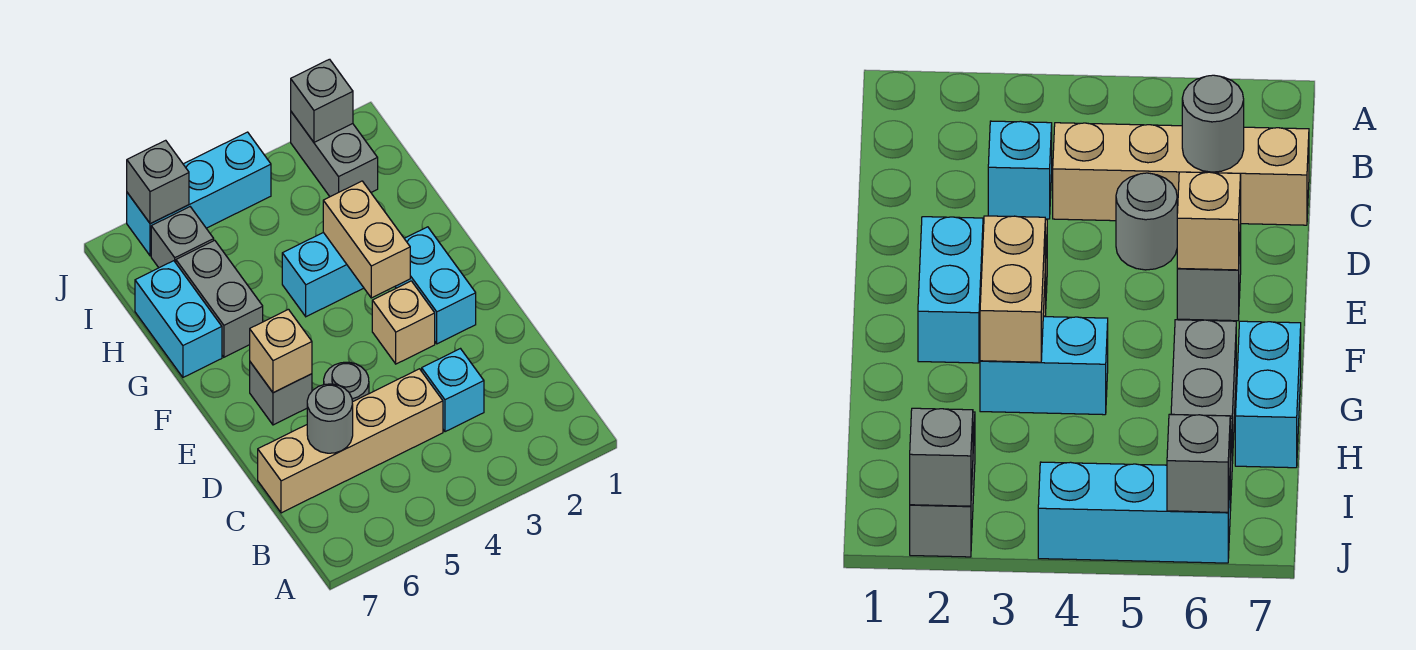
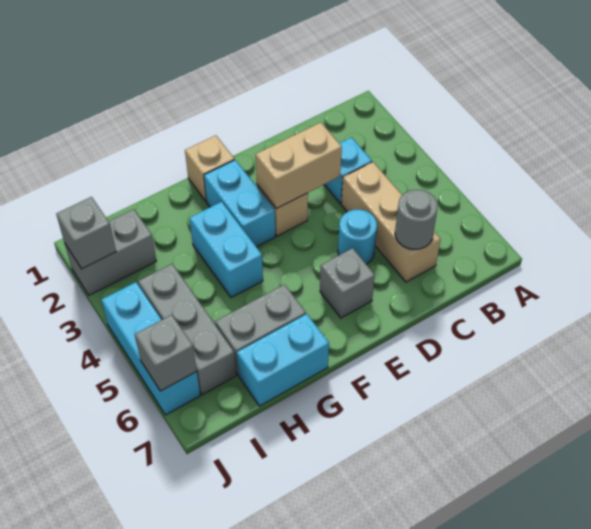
tan brick C4:C7 level 1 -> tan brick C4:C6 level 1
grey round brick D5 level 1 -> cyan round brick D5 level 1
cyan brick E2:F2 level 1 -> cyan brick F2:F3 level 1
tan brick E6 level 2 -> tan brick F1 level 1
tan brick F3:G3 level 2 -> tan brick D3:E3 level 2
grey brick I6 level 1 -> grey brick I4:I6 level 1

